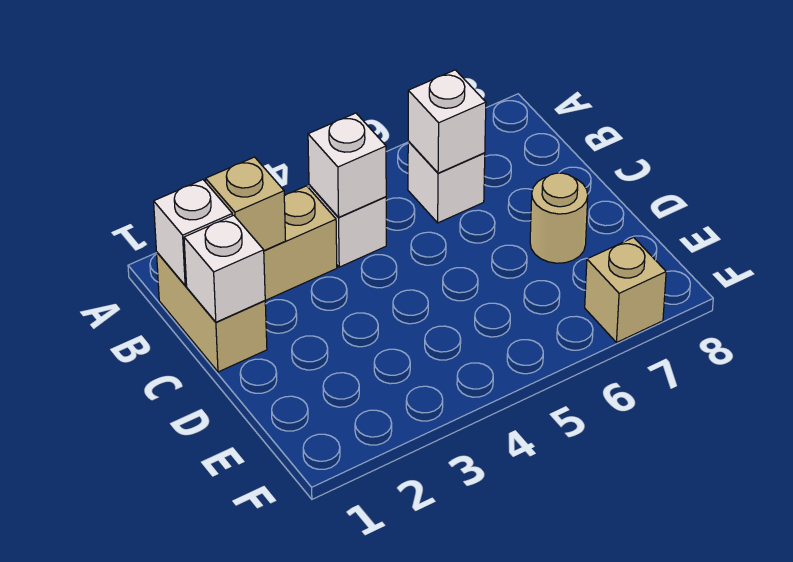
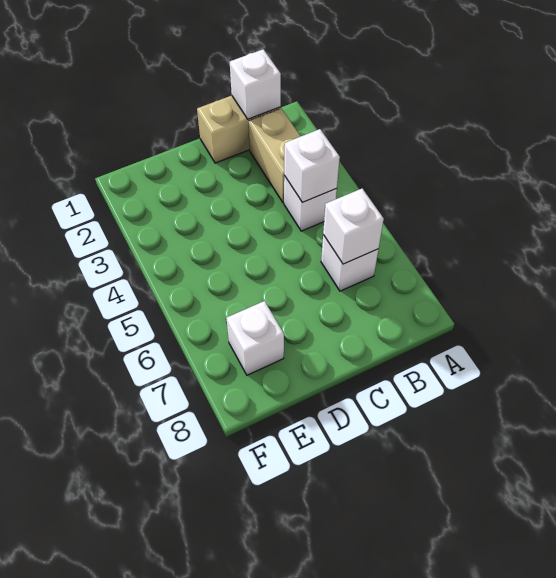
tan brick B2 level 2 -> none
white brick C1 level 2 -> white brick E7 level 1
tan round brick D7 level 1 -> none
tan brick F7 level 1 -> none

